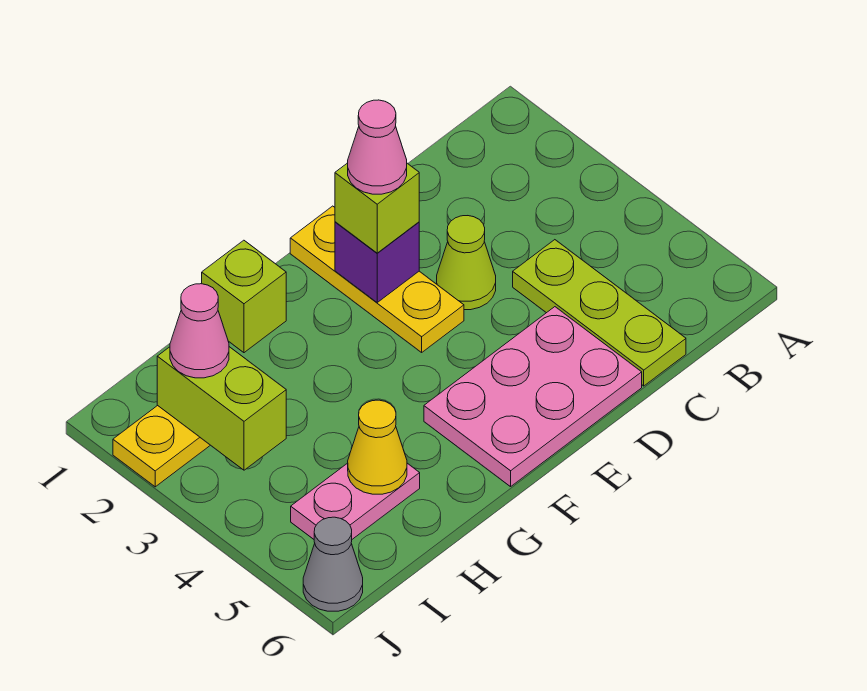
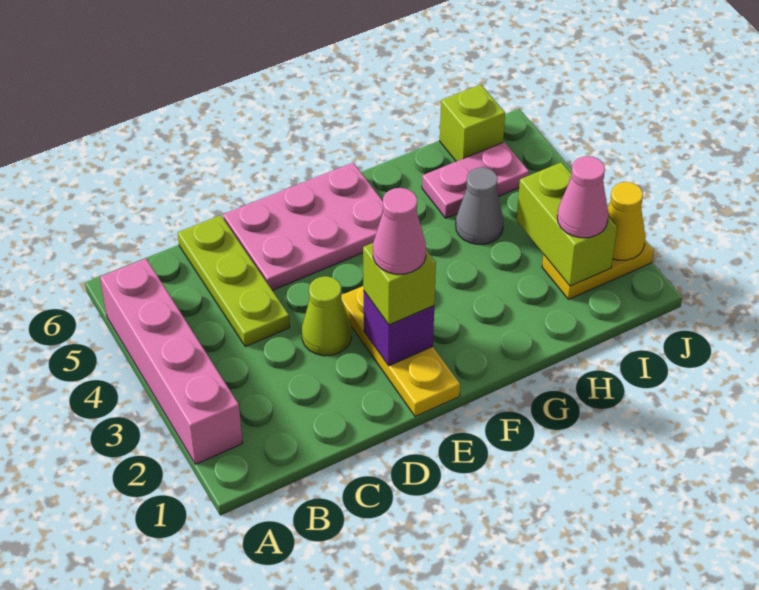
none -> pink brick A2:A5 level 1
lime brick G1 level 1 -> lime brick I6 level 1
yellow cone H5 level 2 -> yellow cone J2 level 2
grey cone J6 level 1 -> grey cone H4 level 1

